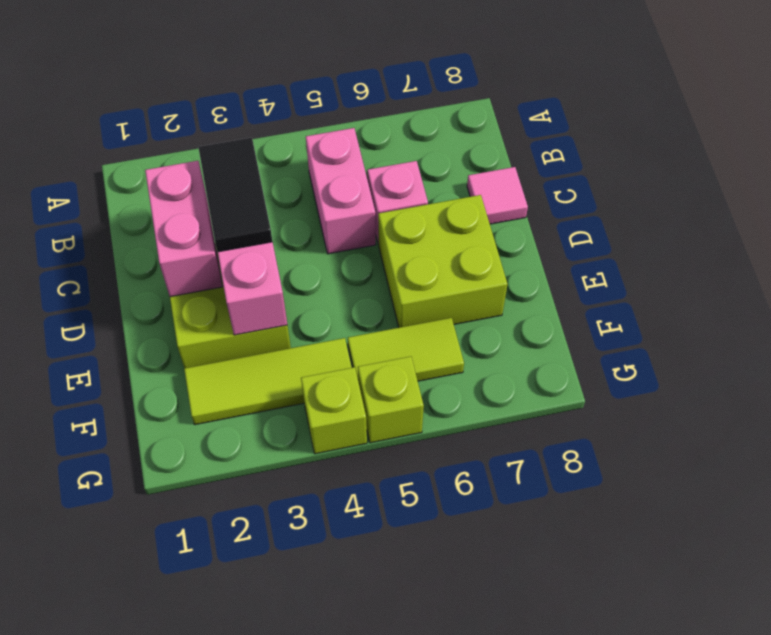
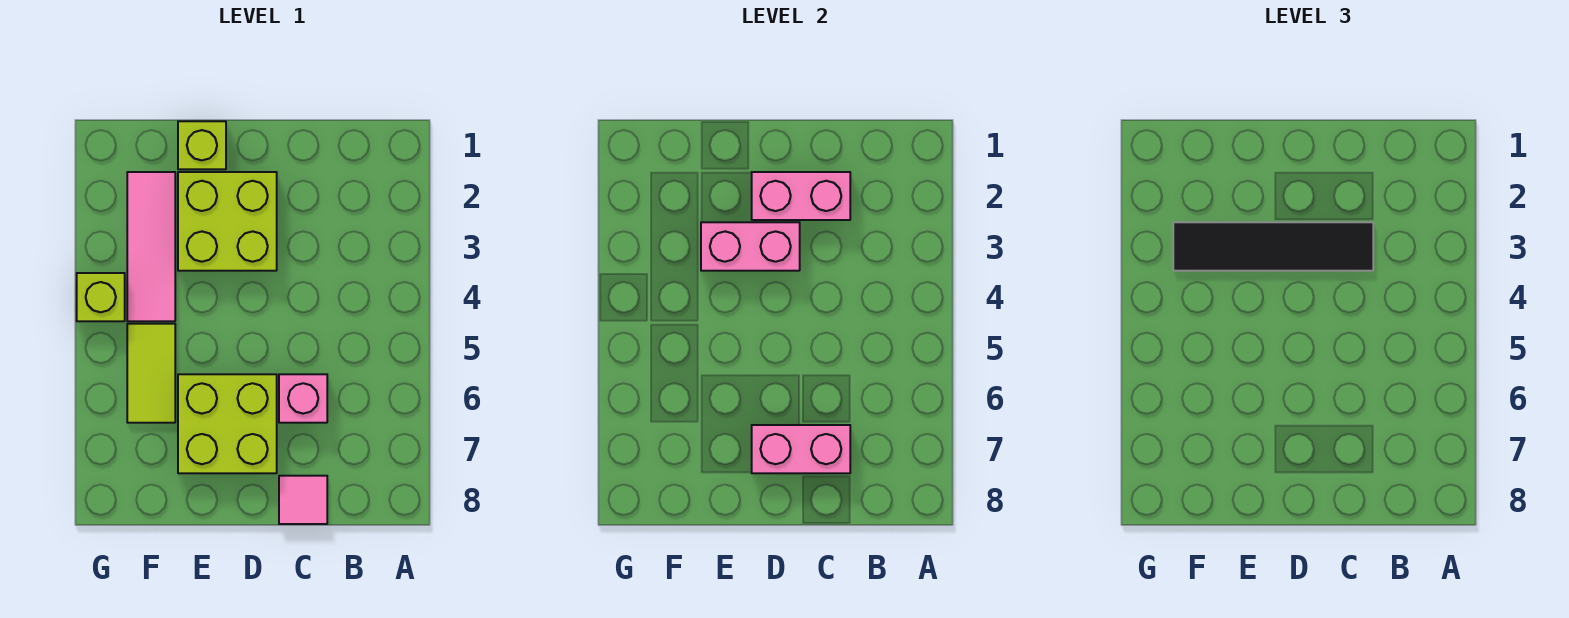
pink brick B5:C5 level 1 -> pink brick C7:D7 level 2
black tile C3:D3 level 3 -> black tile C3:F3 level 3
lime tile F2:F4 level 1 -> pink tile F2:F4 level 1
lime brick G5 level 1 -> lime brick E1 level 1

